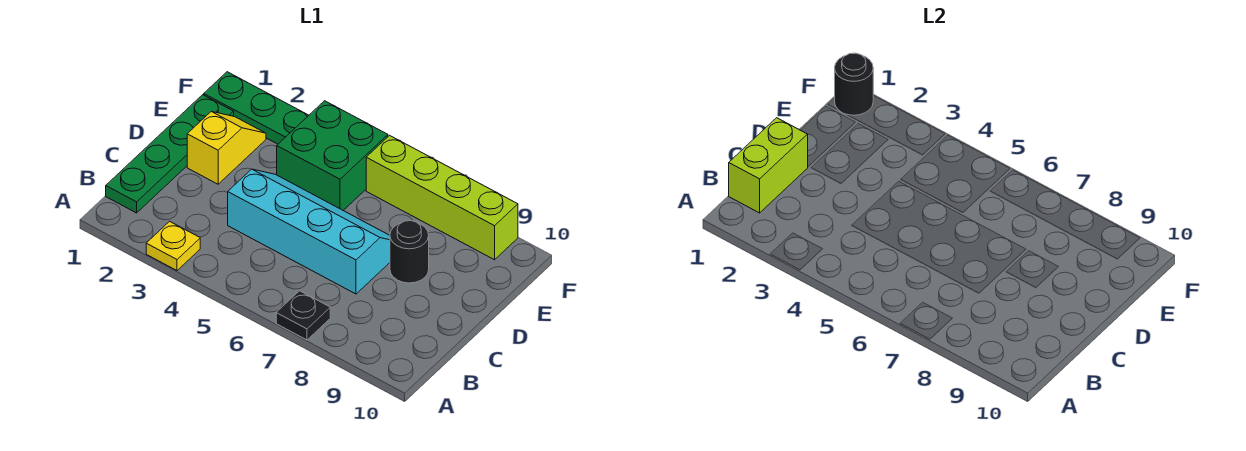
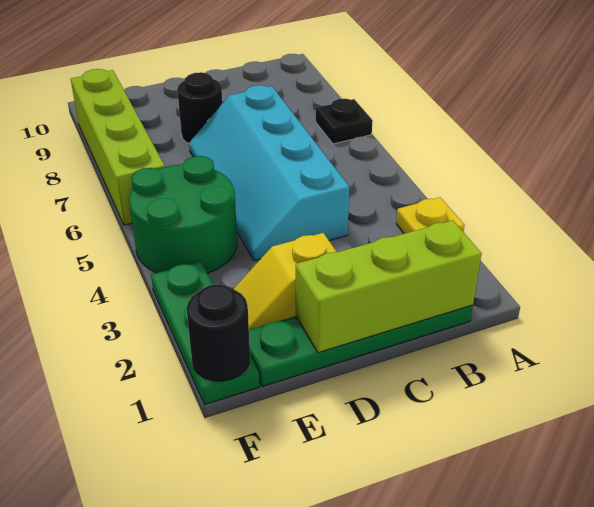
lime brick B1:C1 level 2 -> lime brick B1:D1 level 2
green brick E4:F5 level 1 -> green round brick E4:F5 level 1

